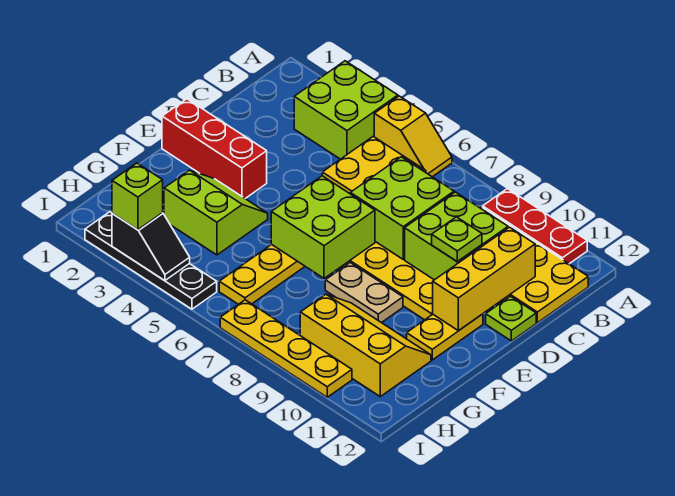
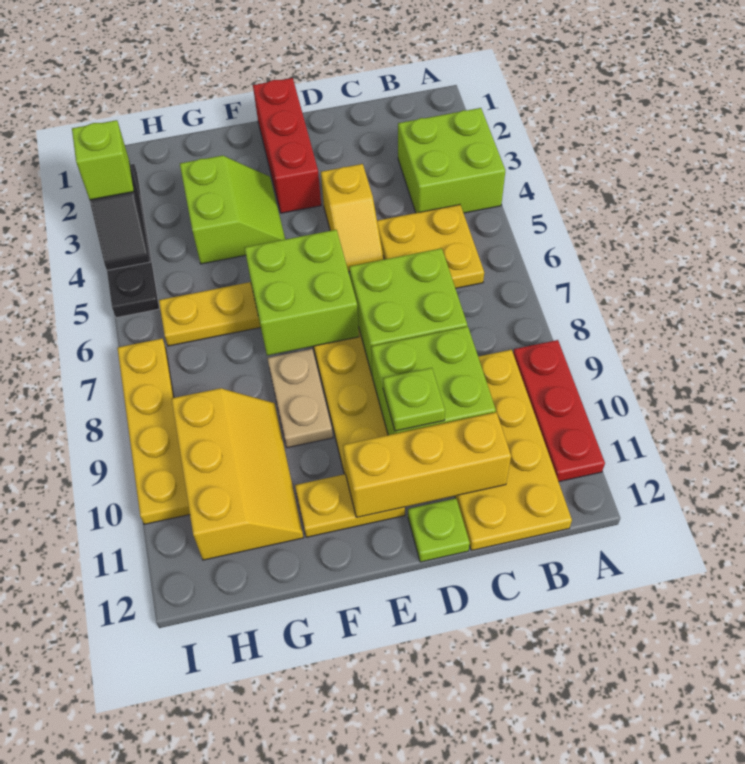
yellow slope A5:A6 level 1 top 5 -> yellow slope D4:D5 level 1 top 4

